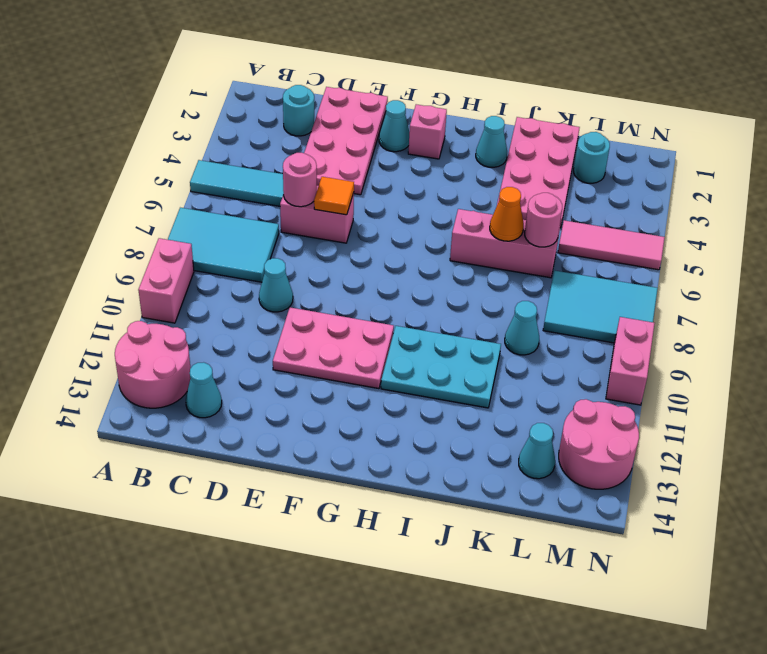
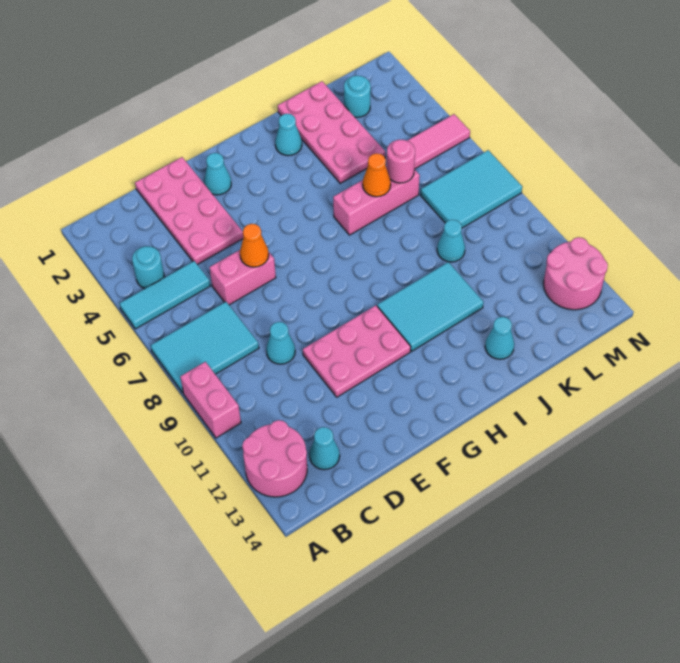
cyan round brick C2 level 1 -> cyan round brick B4 level 1
pink round brick D6 level 2 -> none
orange tile E6 level 2 -> orange cone E6 level 2
pink brick G2 level 1 -> none
cyan plate H10:J11 level 1 -> cyan tile H10:J11 level 1
cyan cone L13 level 1 -> cyan cone J13 level 1
pink brick N9:N10 level 1 -> none

